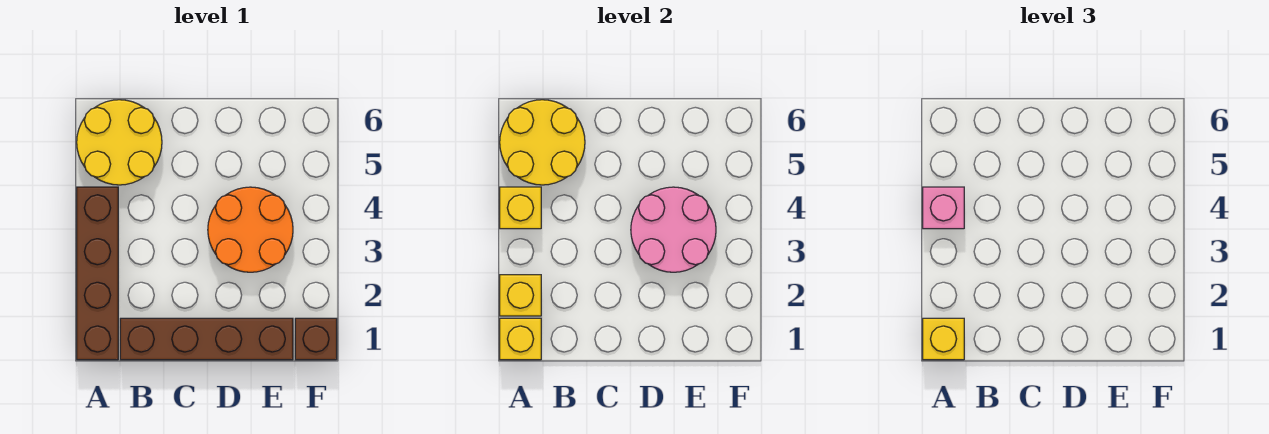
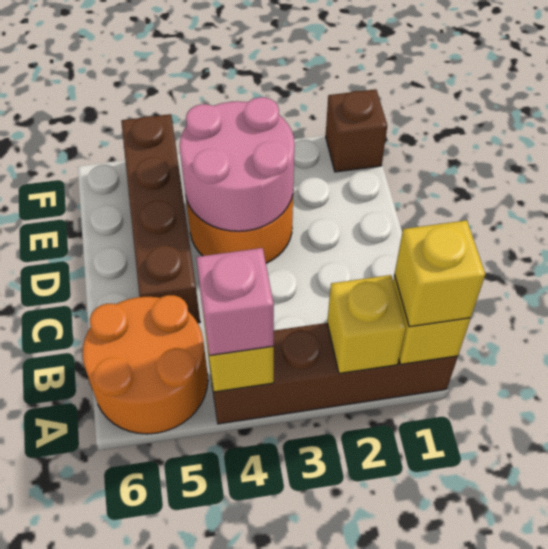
yellow round brick A5:B6 level 1 -> orange round brick A5:B6 level 1
yellow round brick A5:B6 level 2 -> none
brown brick B1:E1 level 1 -> brown brick C5:F5 level 1

